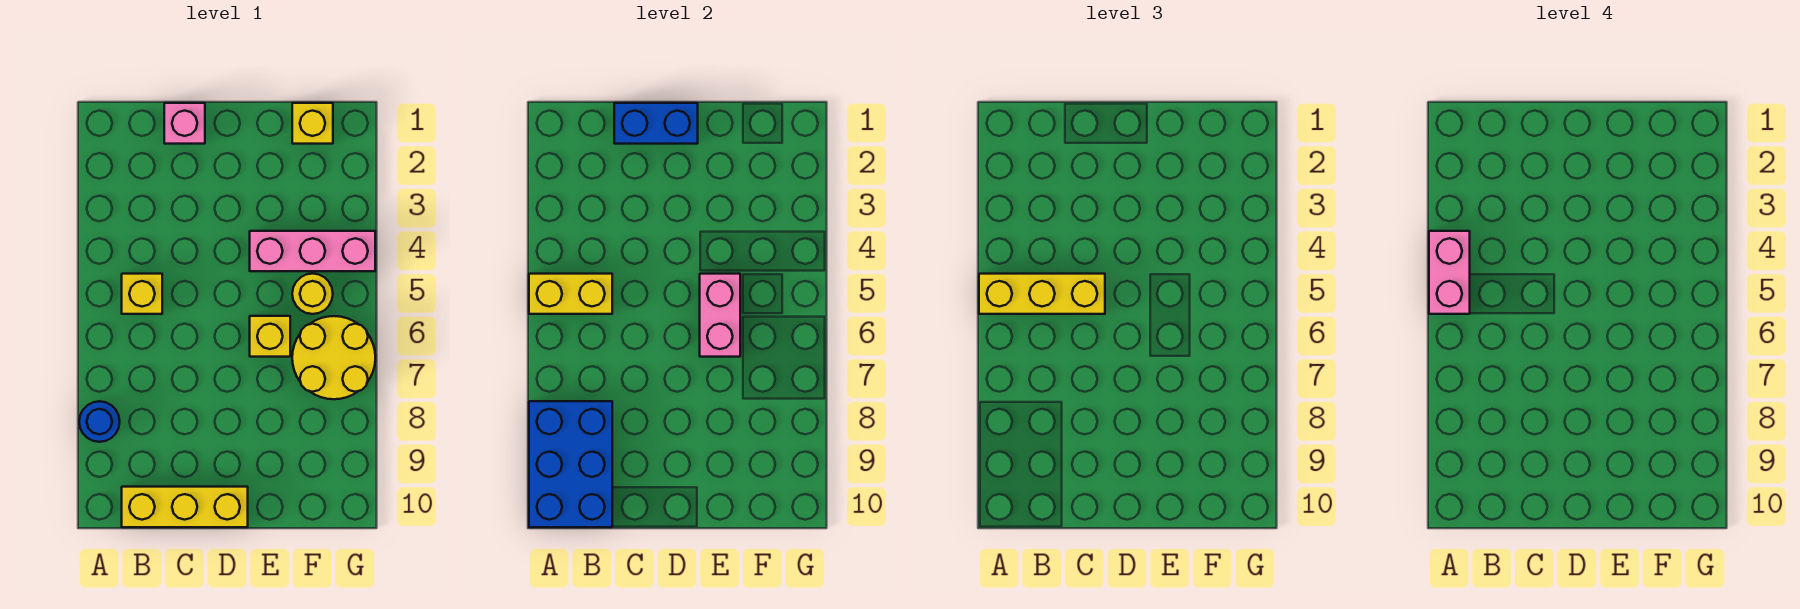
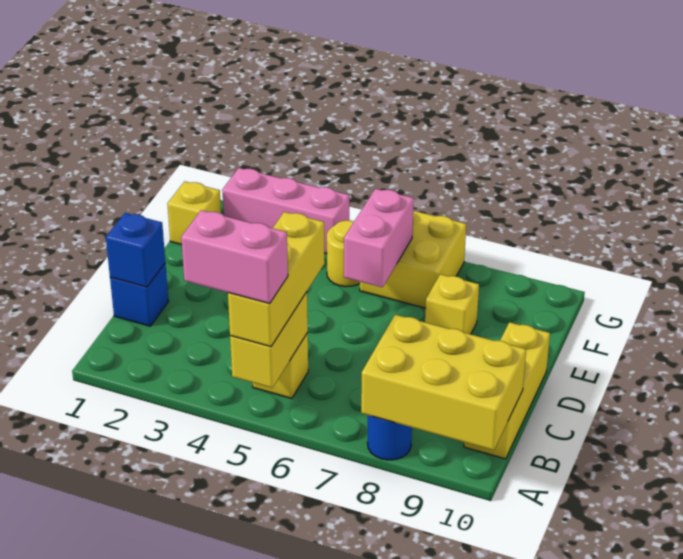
blue brick A8:B10 level 2 -> yellow brick A8:B10 level 2
pink brick C1 level 1 -> blue brick C1 level 1
blue brick C1:D1 level 2 -> blue brick C1 level 2
pink brick E4:G4 level 1 -> pink brick G2:G4 level 1
pink brick E5:E6 level 2 -> pink brick E6:F6 level 2
yellow brick E6 level 1 -> yellow brick E8 level 1
yellow round brick F6:G7 level 1 -> yellow brick F6:G7 level 1

